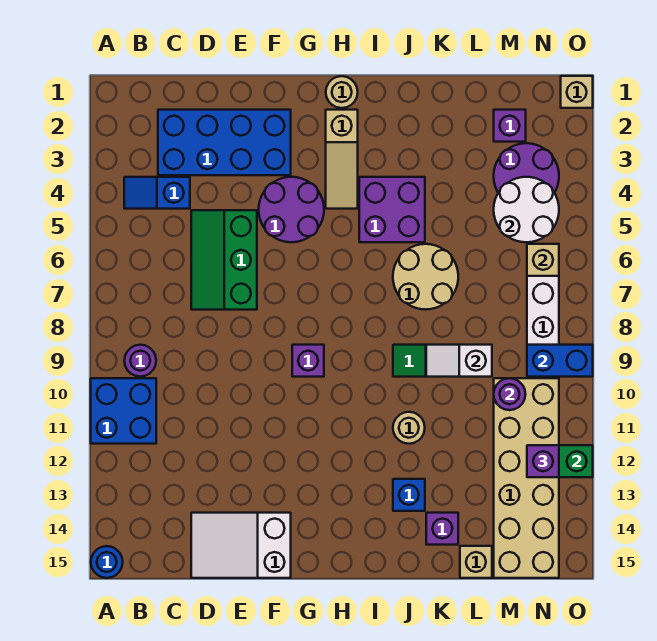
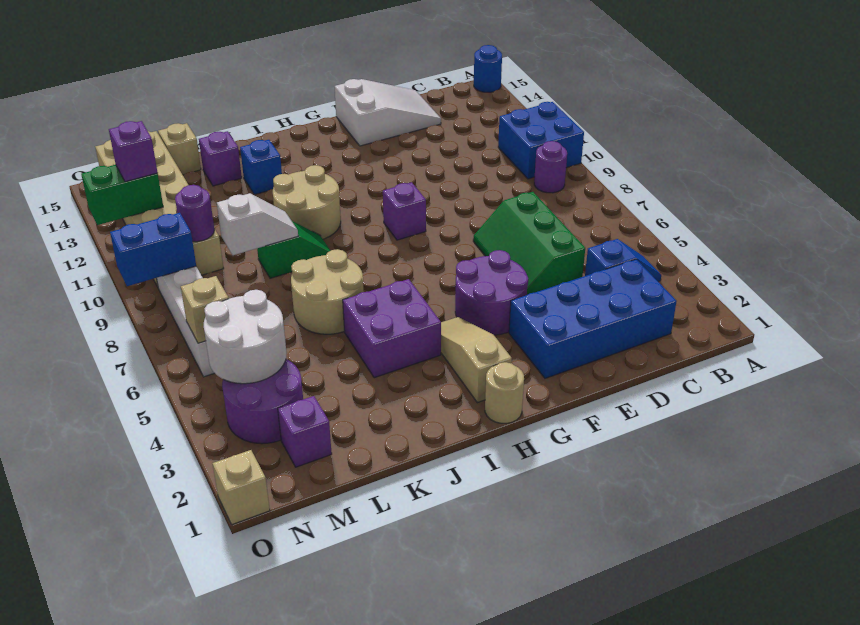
green slope D5:E7 level 1 top E -> green slope D5:E7 level 1 top D
tan round brick J11 level 1 -> tan round brick I10:J11 level 1

